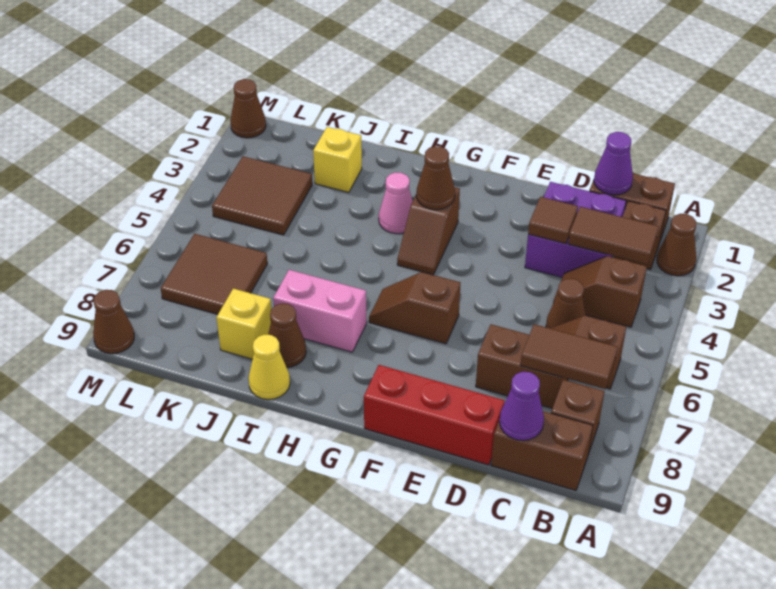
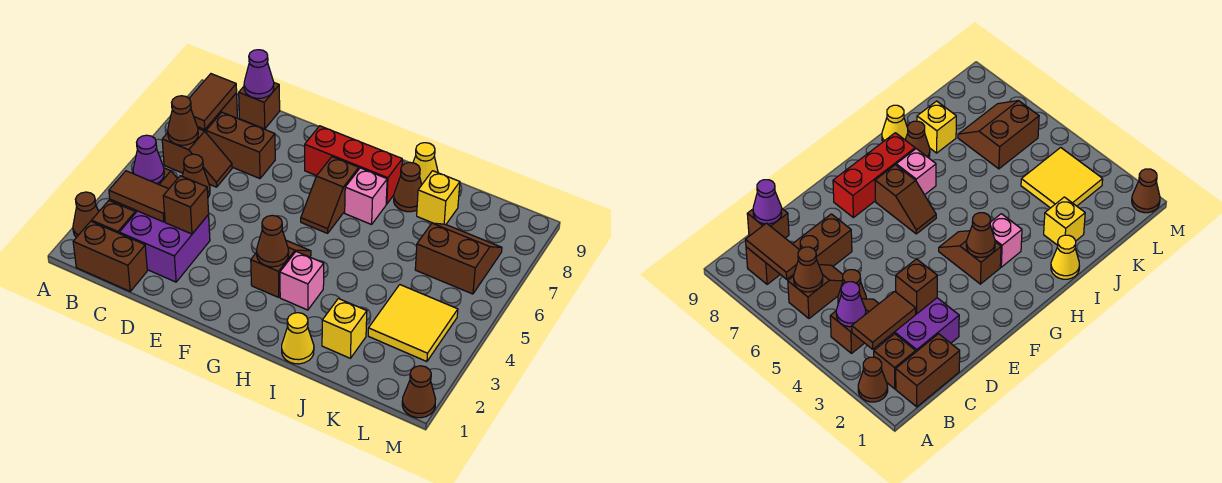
brown tile B7:C7 level 2 -> brown tile B7:B8 level 2
brown brick B9:C9 level 1 -> brown brick C9 level 1
purple cone C1 level 2 -> purple cone B4 level 2
brown tile D3 level 2 -> brown brick D3 level 2
red brick D9:F9 level 1 -> red brick F8:H8 level 1
brown slope F6:G6 level 1 top F -> brown slope G6:G7 level 1 top 7
pink cone H3 level 1 -> pink brick H3 level 1
pink brick H7:I7 level 1 -> pink brick H7 level 1
none -> yellow cone I1 level 1
brown tile K3:L4 level 1 -> yellow tile K3:L4 level 1
brown tile K6:L7 level 1 -> brown slope K6:L7 level 1 top 6
brown cone M9 level 1 -> brown cone B6 level 2

